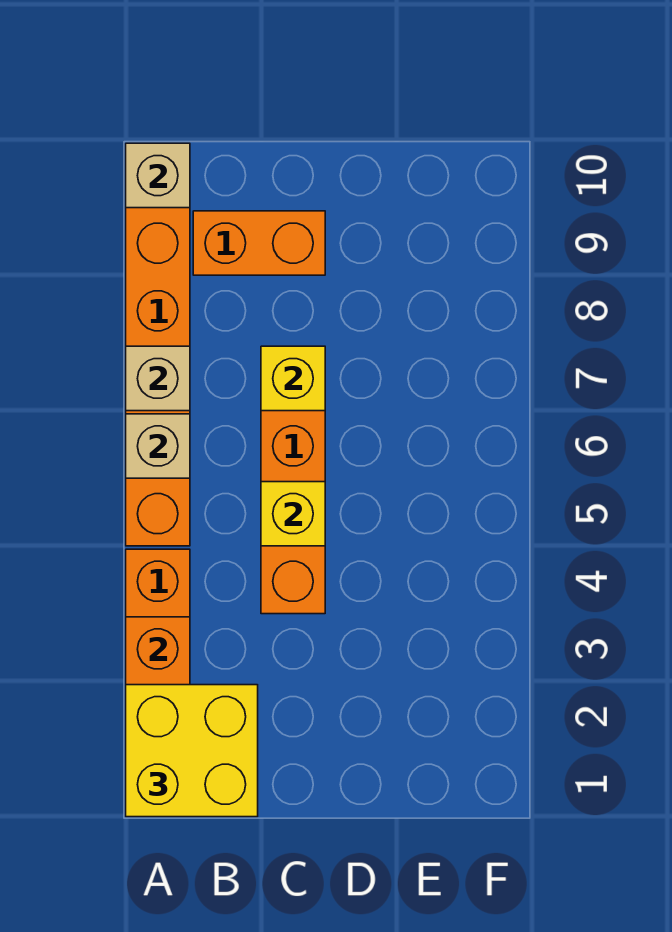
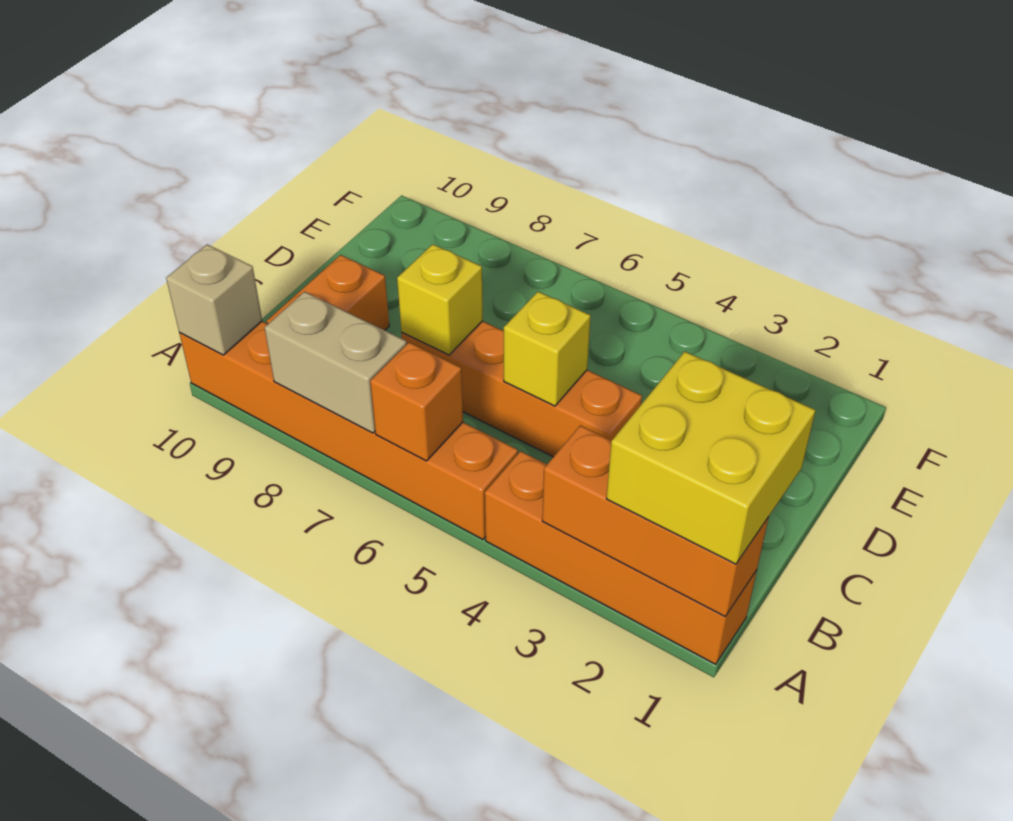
tan brick A6 level 2 -> orange brick A6 level 2
tan brick A7 level 2 -> tan brick A7:A8 level 2

